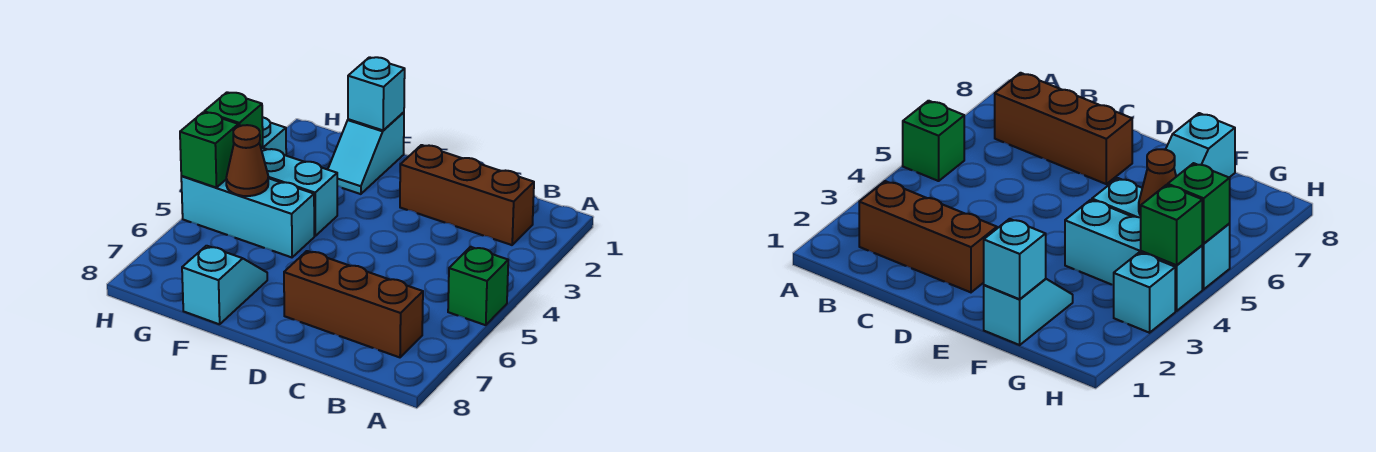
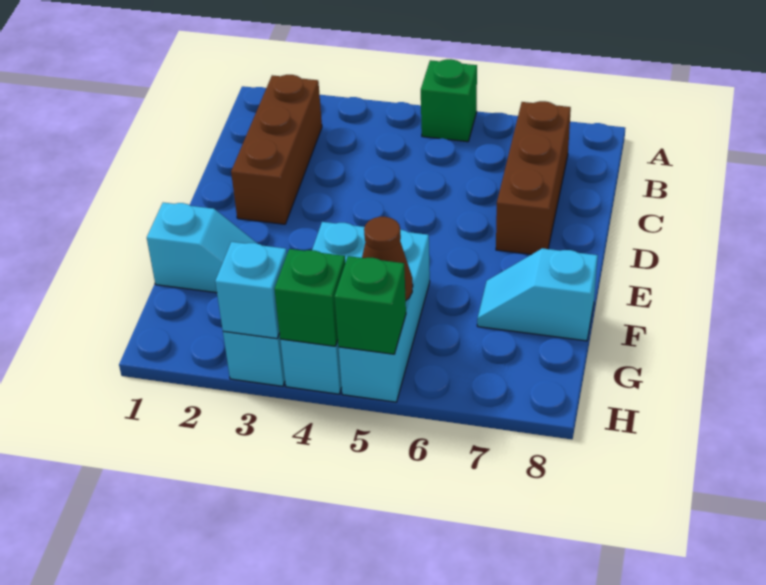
cyan brick F1 level 2 -> cyan brick H3 level 2

